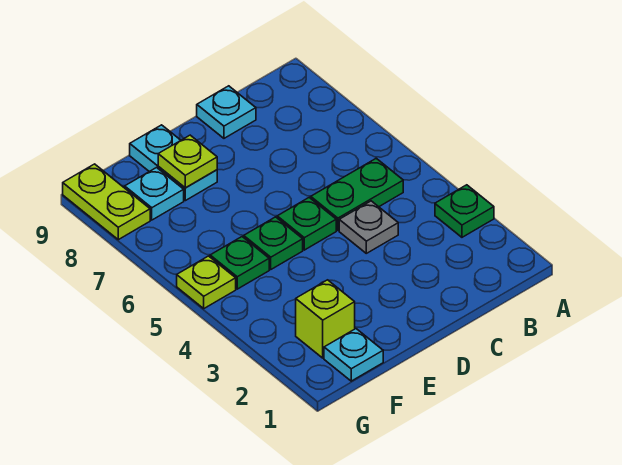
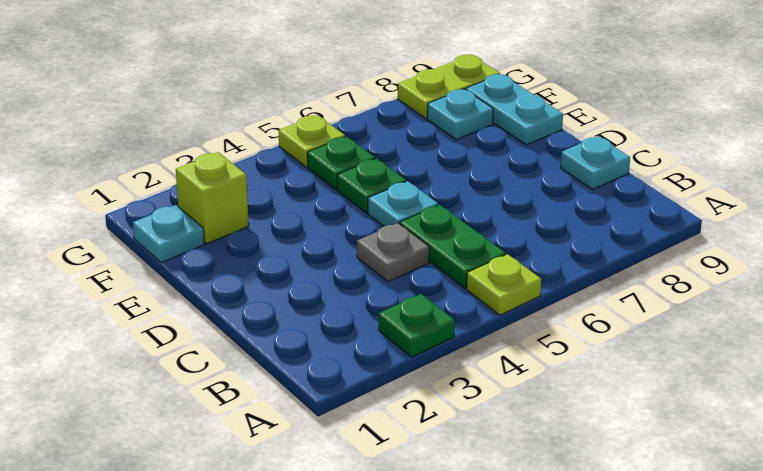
green plate D5 level 1 -> cyan plate D5 level 1
cyan plate E8:E9 level 1 -> cyan plate E9:F9 level 1
lime plate E8 level 2 -> lime plate A5 level 1

